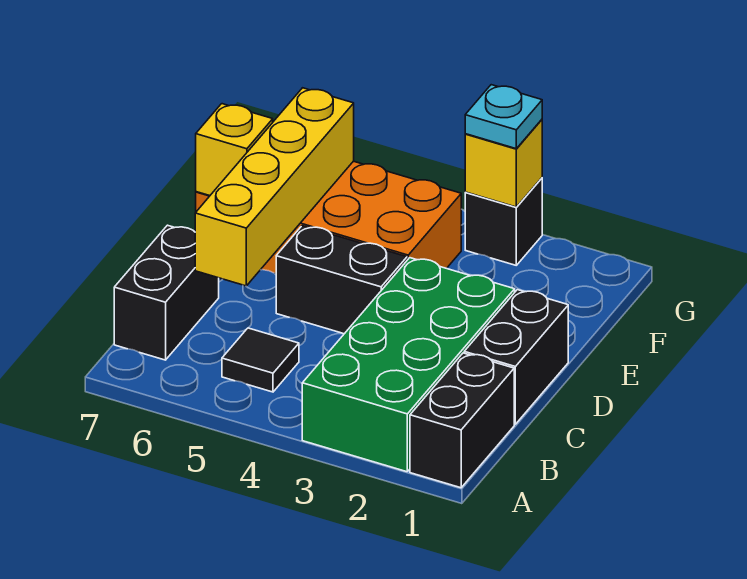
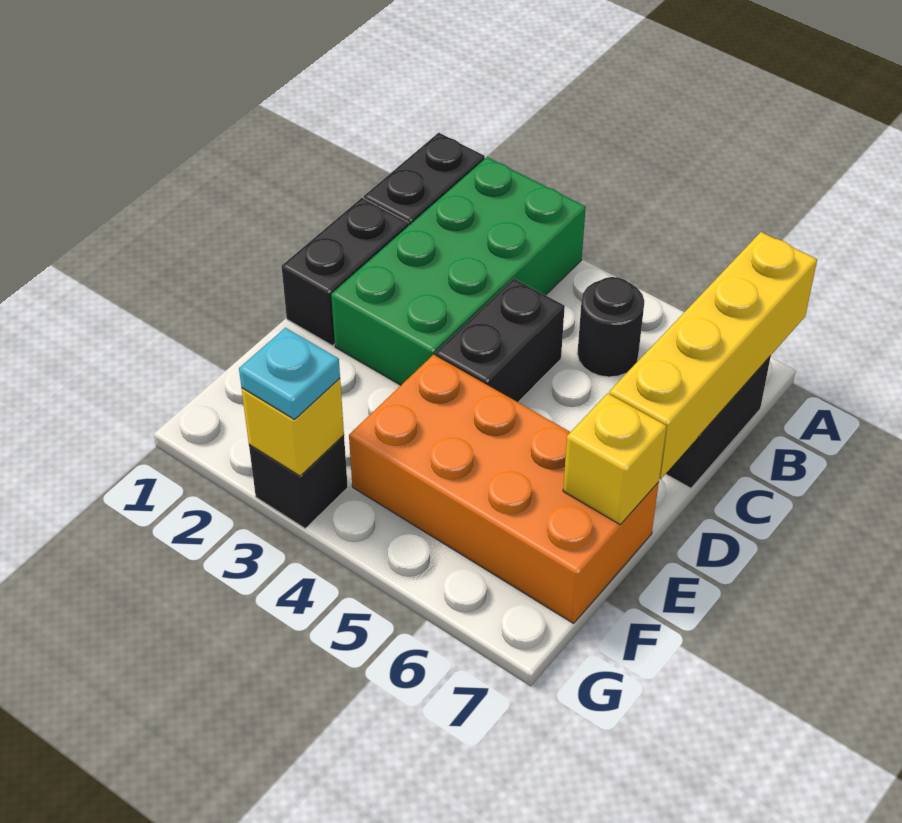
black tile B5 level 1 -> black round brick B5 level 1
yellow brick C6:F6 level 2 -> yellow brick A7:D7 level 2
black brick D4:D5 level 1 -> black brick C4:D4 level 1

